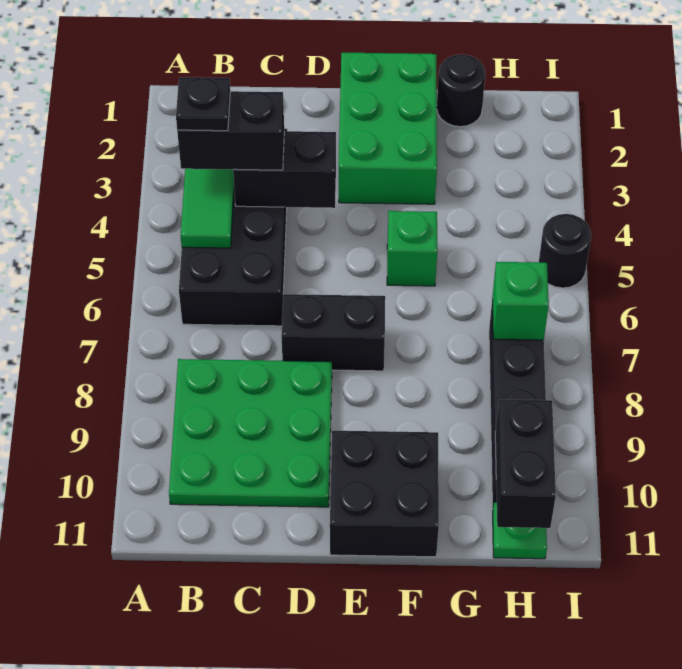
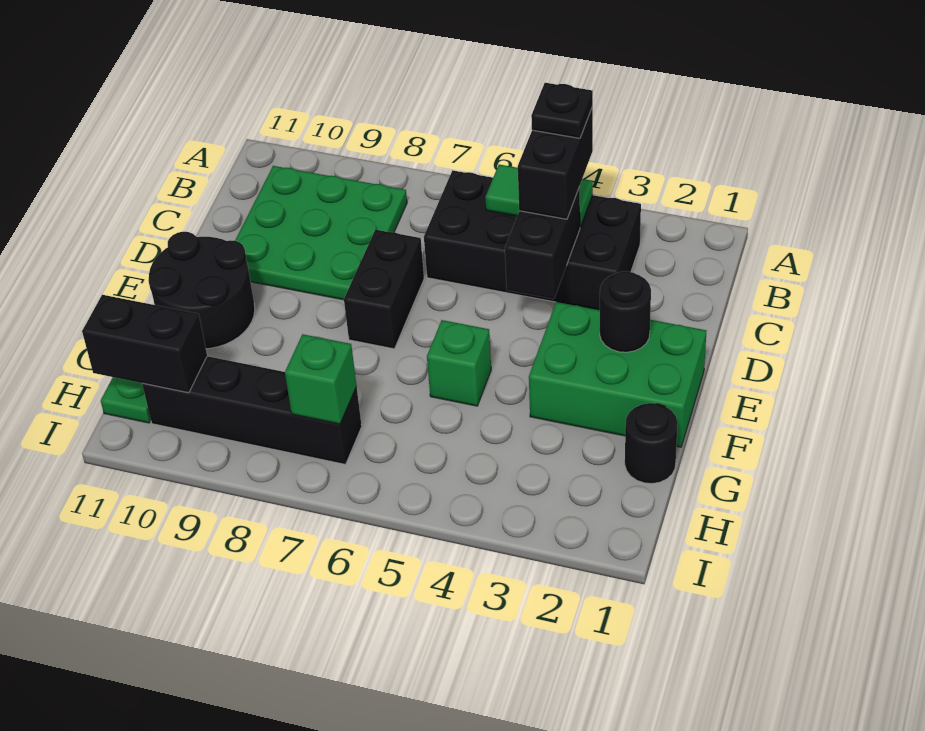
black brick E10:F11 level 1 -> black round brick E10:F11 level 1
black round brick I5 level 1 -> black round brick E2 level 2

